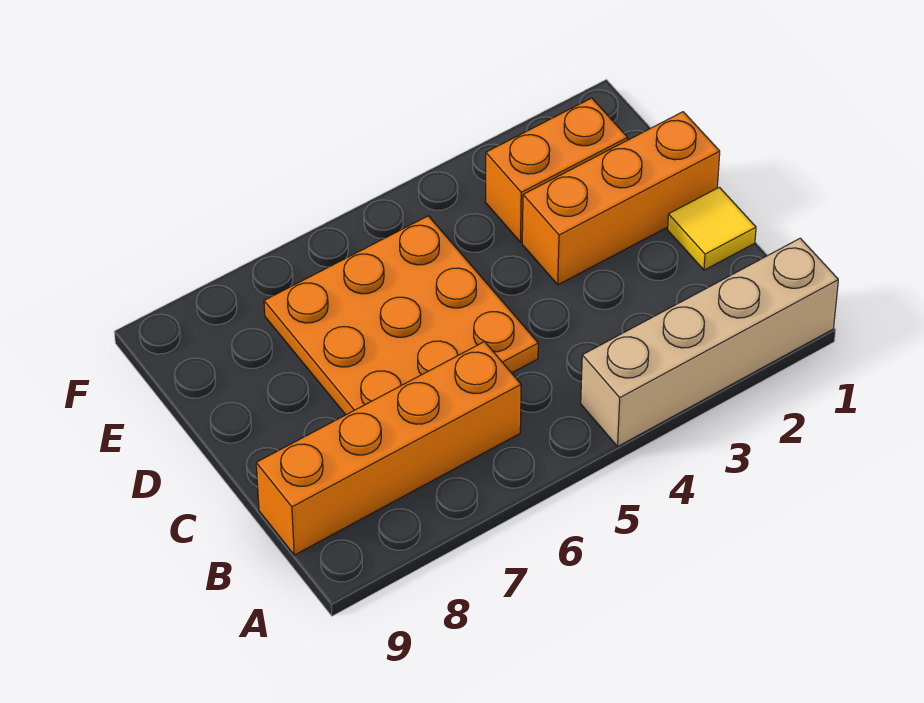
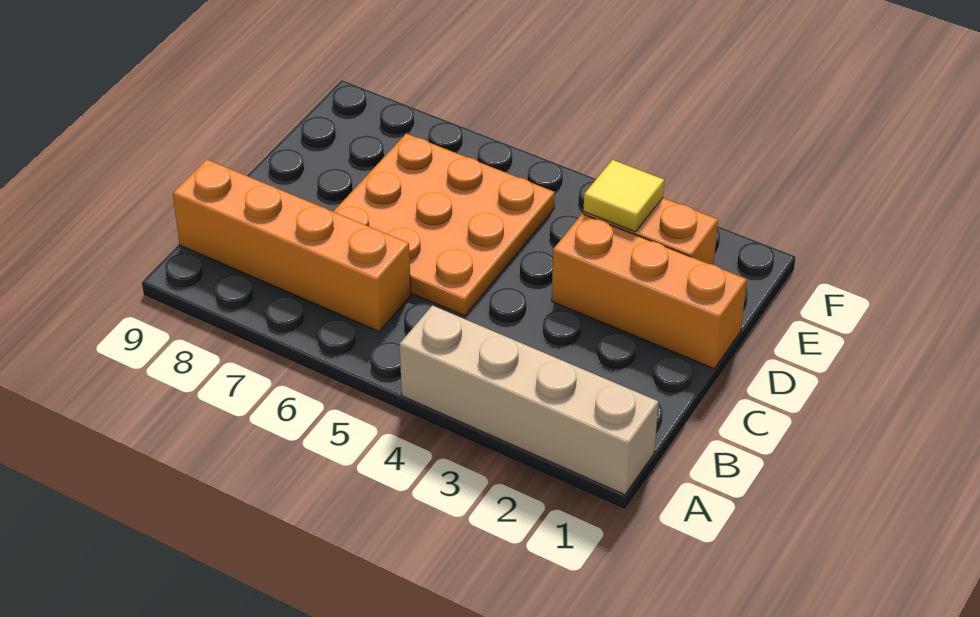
yellow tile C1 level 1 -> yellow tile E3 level 2

